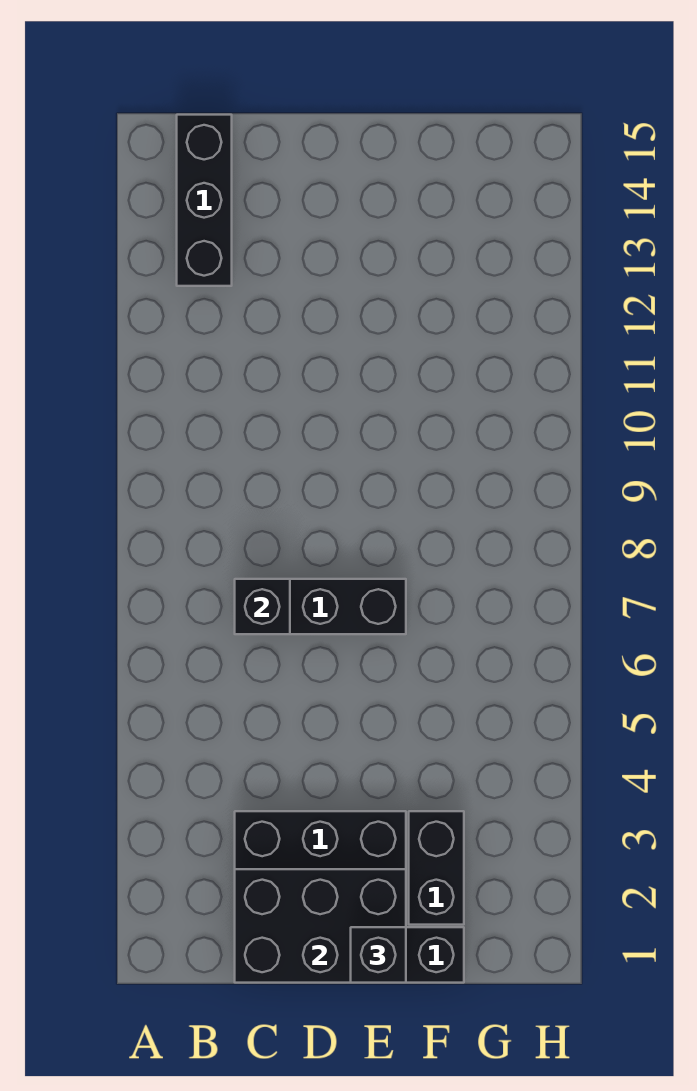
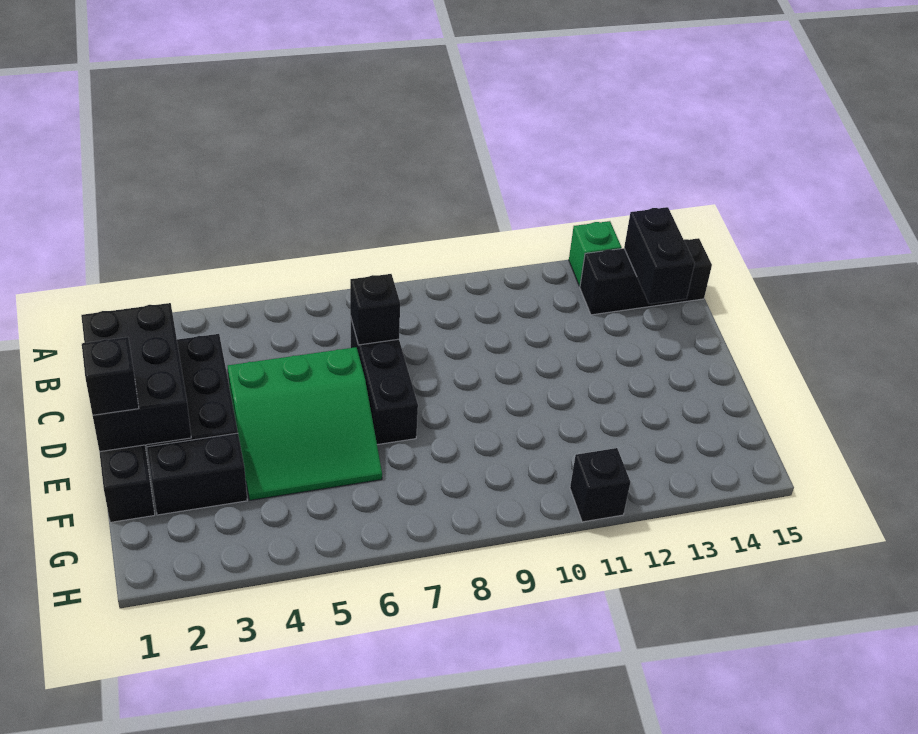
none -> green brick A13 level 1
none -> black brick B14:C14 level 2
none -> green slope D4:F6 level 1 top D
none -> black brick H11 level 1

